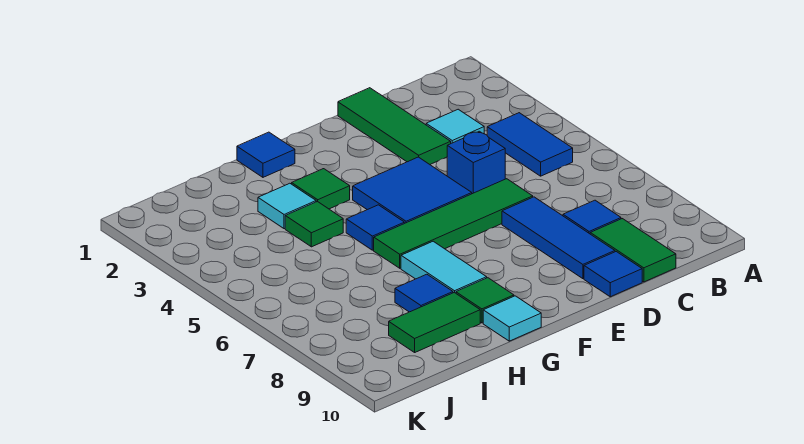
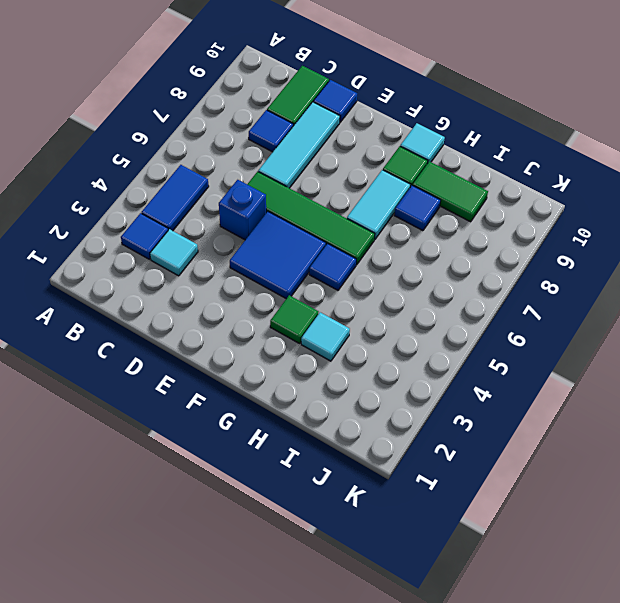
green tile D1:D3 level 1 -> none
blue tile D7:D9 level 1 -> cyan tile D7:D9 level 1
blue tile G1 level 1 -> blue tile B3 level 1
green tile H4 level 1 -> none

